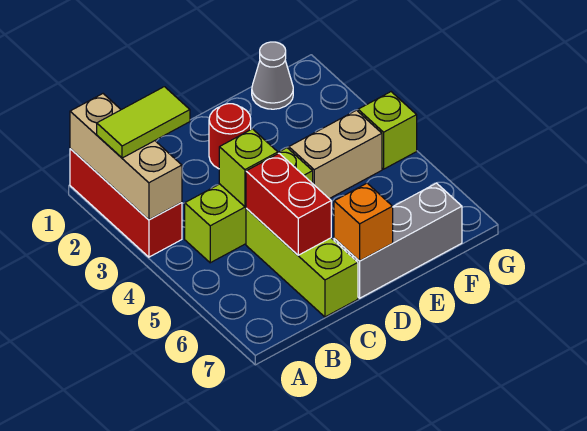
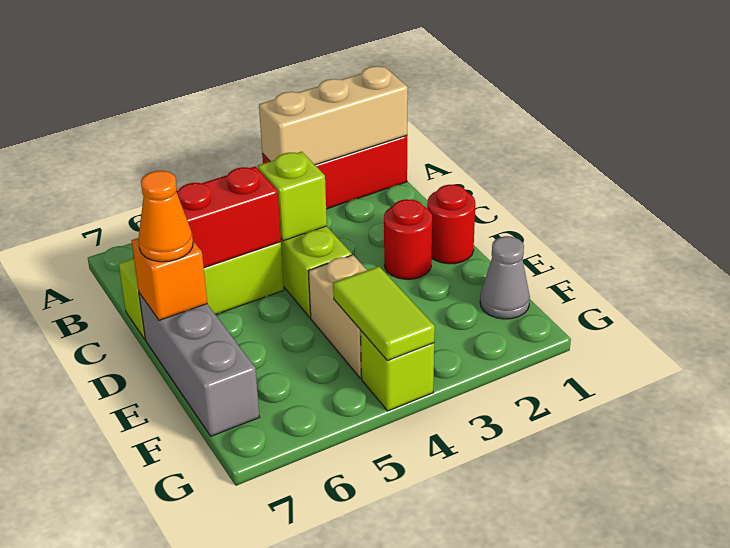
lime tile A2:B2 level 3 -> lime tile F4:G4 level 2
none -> red round brick D1 level 1
none -> orange cone D7 level 3

